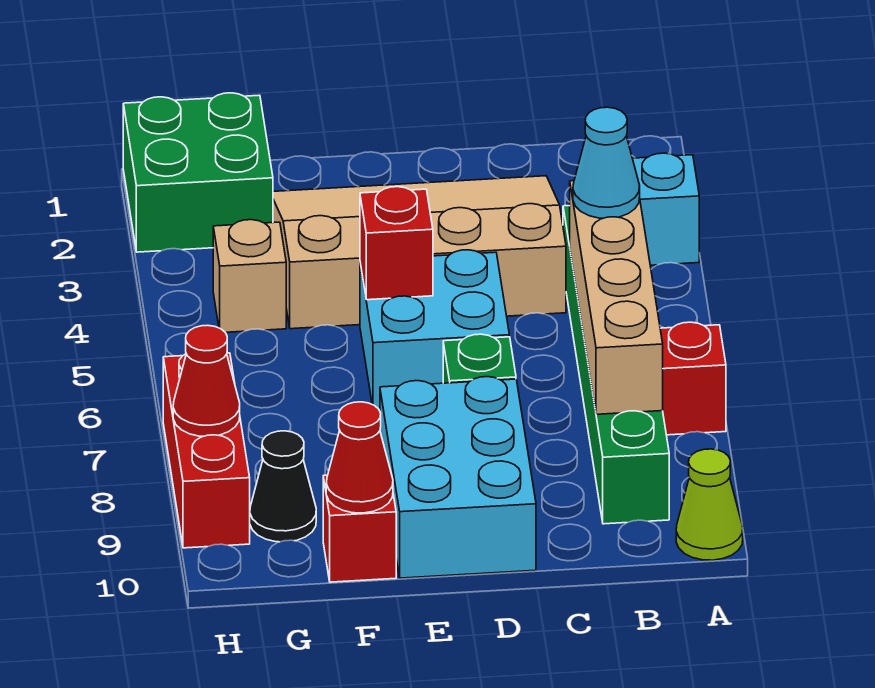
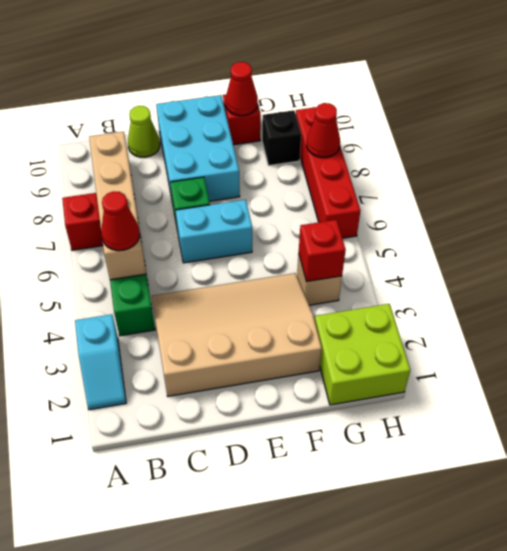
lime cone A10 level 1 -> lime cone C10 level 1
cyan cone B5 level 3 -> red cone B5 level 3
tan slope C2:F4 level 1 top 4 -> tan slope C2:F4 level 1 top 2
cyan brick D5:E6 level 1 -> cyan brick D6:E6 level 1
red brick E5 level 2 -> red brick G4 level 2
green brick G1:H2 level 1 -> lime brick G1:H2 level 1
black cone G9 level 1 -> black brick G9 level 1
red brick H7:H9 level 1 -> red brick H6:H9 level 1

